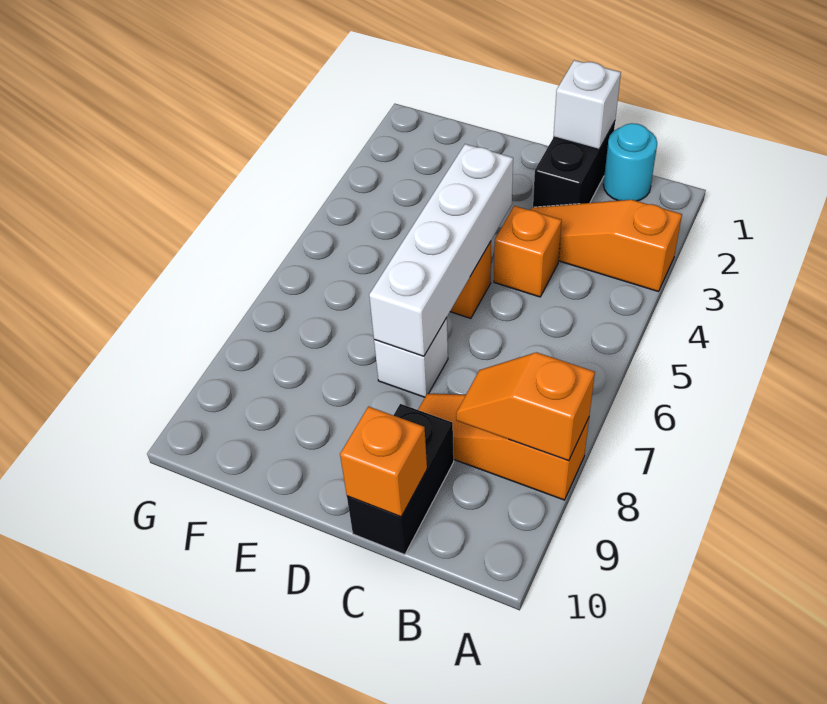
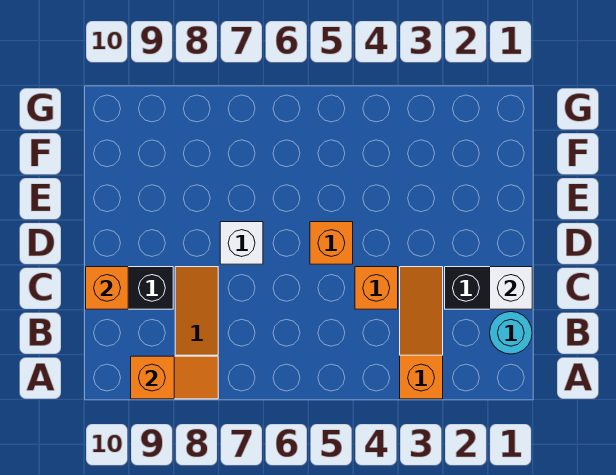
orange slope A8:B8 level 2 top A -> orange slope A8:A9 level 2 top 9
white brick D4:D7 level 2 -> none

